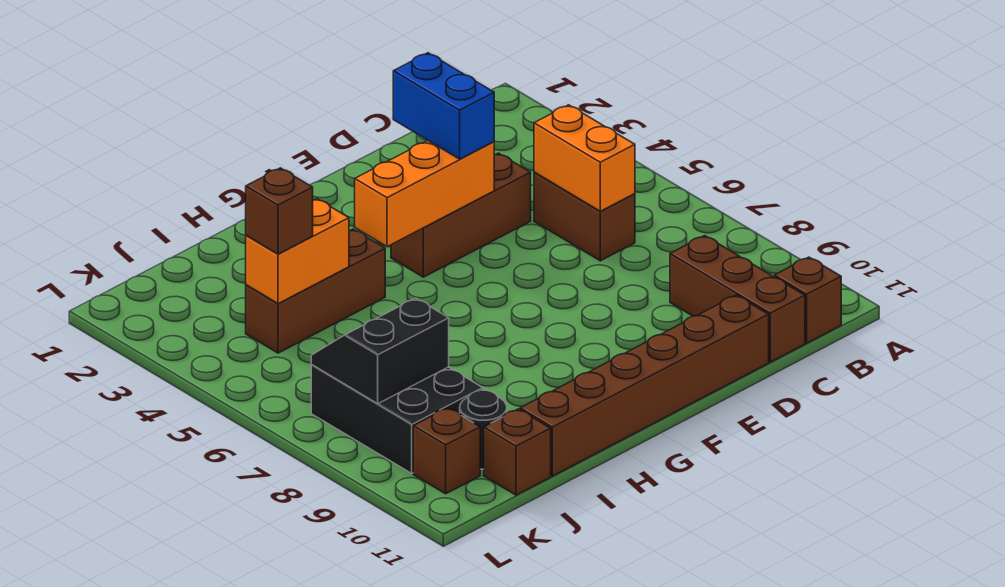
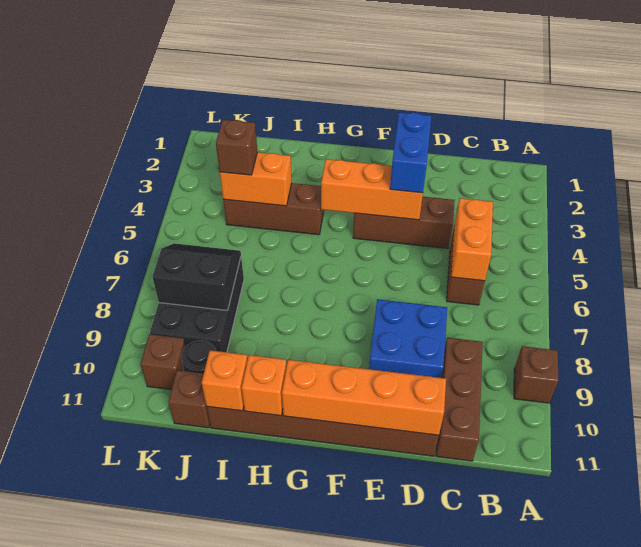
brown brick B11 level 1 -> brown brick A9 level 1
none -> blue brick D8:E9 level 1
none -> orange brick D11:G11 level 2
none -> orange brick H11 level 2
none -> orange brick I11 level 2

